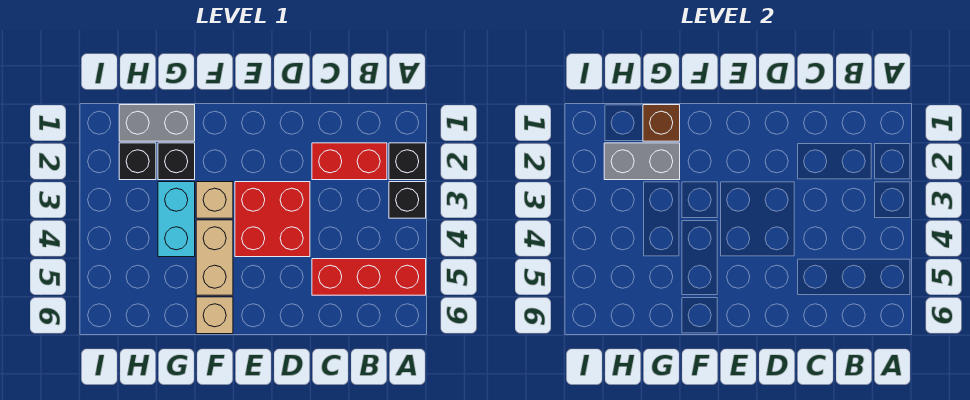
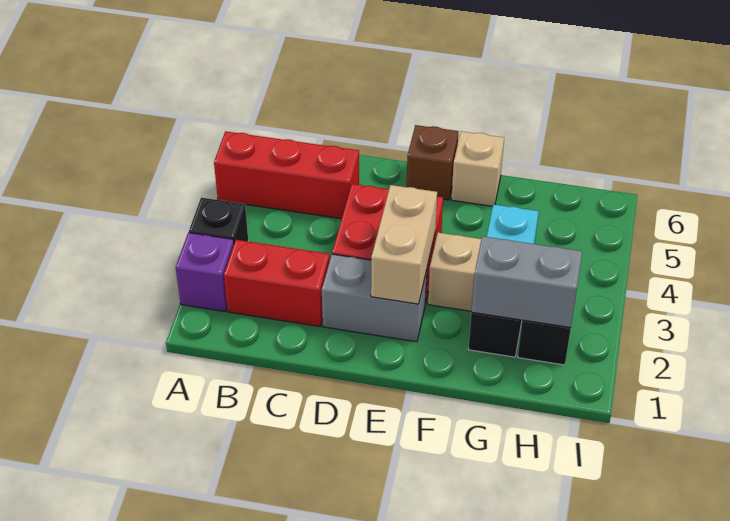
black brick A2 level 1 -> purple brick A2 level 1
tan brick F4:F5 level 1 -> tan brick E2:E3 level 2
grey brick G1:H1 level 1 -> grey brick D2:E2 level 1
brown brick G1 level 2 -> brown brick E6 level 1

